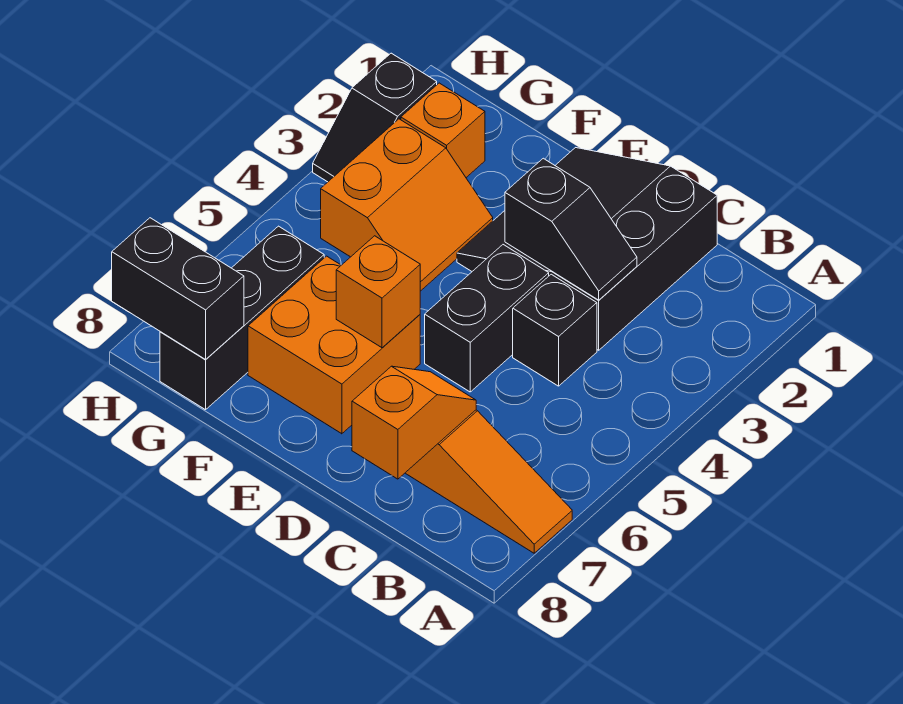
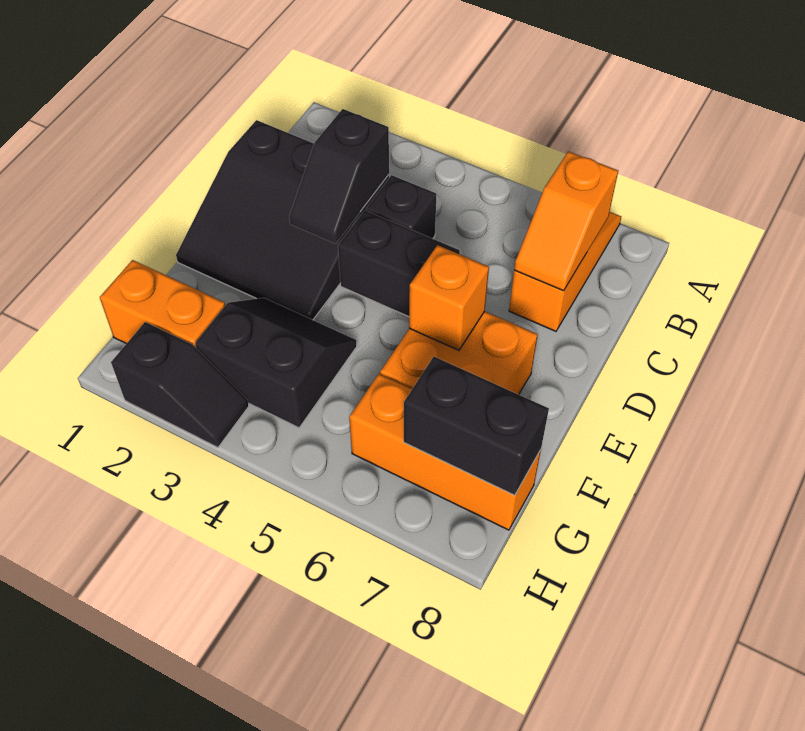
black slope C3:D3 level 2 top D -> black slope C3:D3 level 2 top C
orange slope C7:C8 level 2 top 8 -> orange slope B7:C7 level 2 top B
orange slope F3:G4 level 1 top G -> black slope F3:G4 level 1 top G
orange brick G2 level 1 -> orange brick G1:G2 level 1
black brick G6:G8 level 1 -> orange brick G6:G8 level 1
black brick G8:H8 level 2 -> black brick G7:G8 level 2

